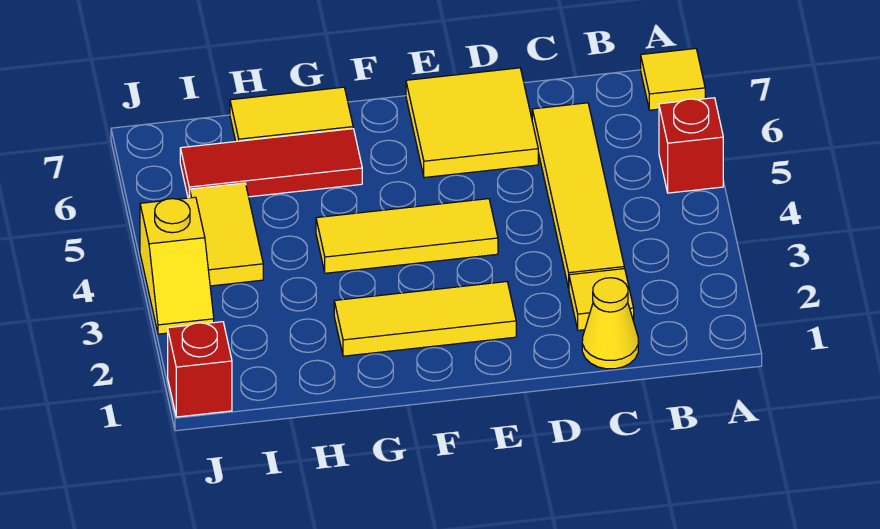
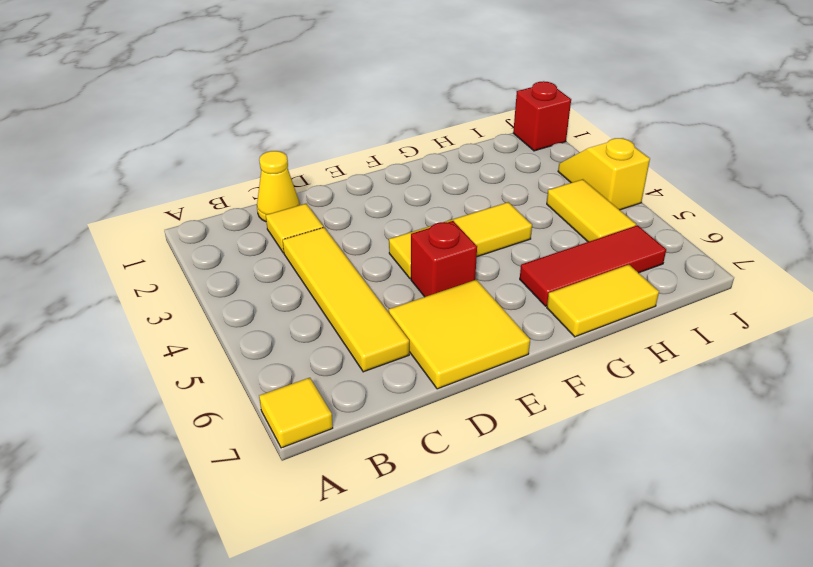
red brick A5 level 1 -> red brick E5 level 1
yellow tile E2:G2 level 1 -> none

